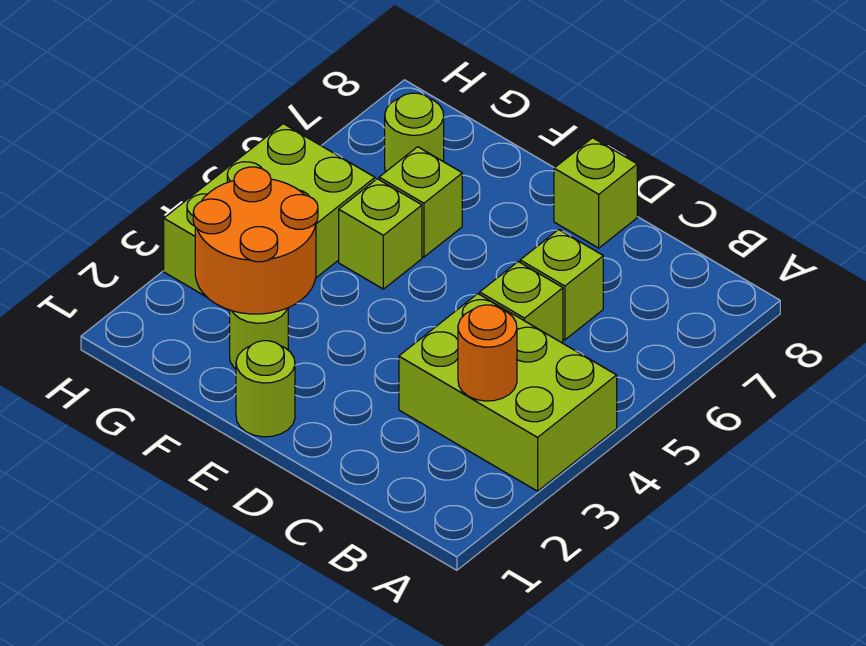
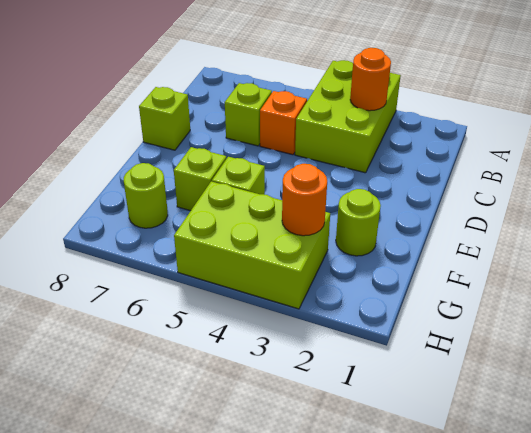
lime brick C5 level 1 -> orange brick C5 level 1
lime round brick E1 level 1 -> none
orange round brick F2:G3 level 2 -> orange round brick G3 level 2

